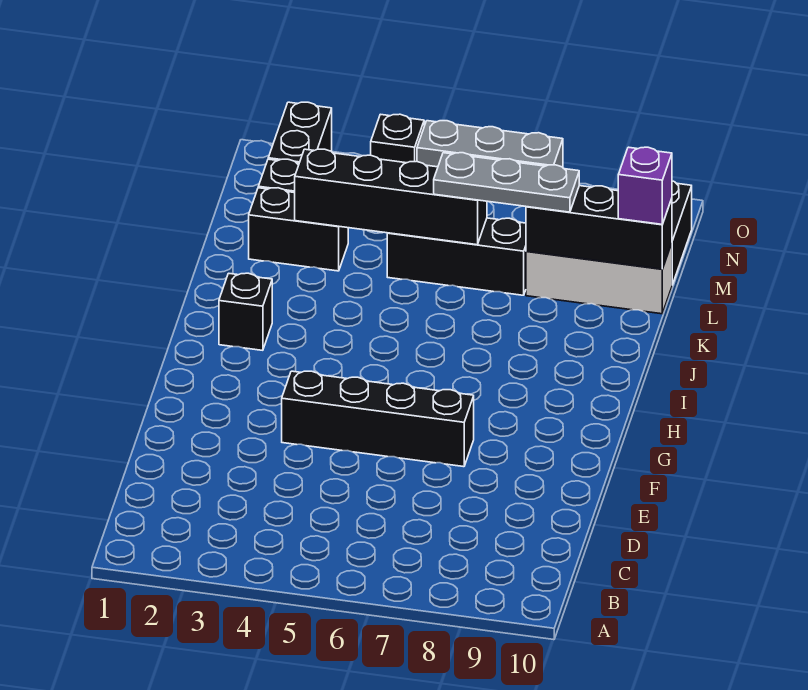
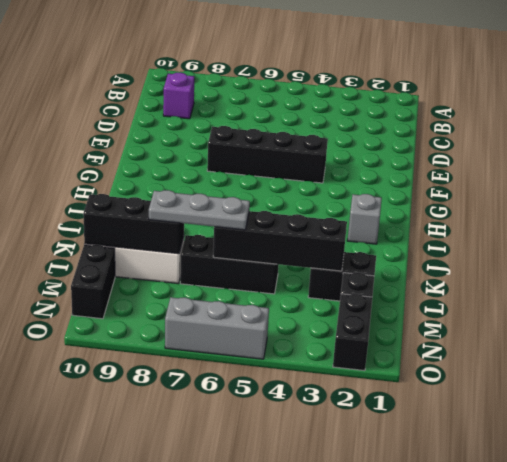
black brick I2 level 1 -> grey brick I2 level 1
purple brick L10 level 3 -> purple brick C9 level 1
black brick O4 level 1 -> none

